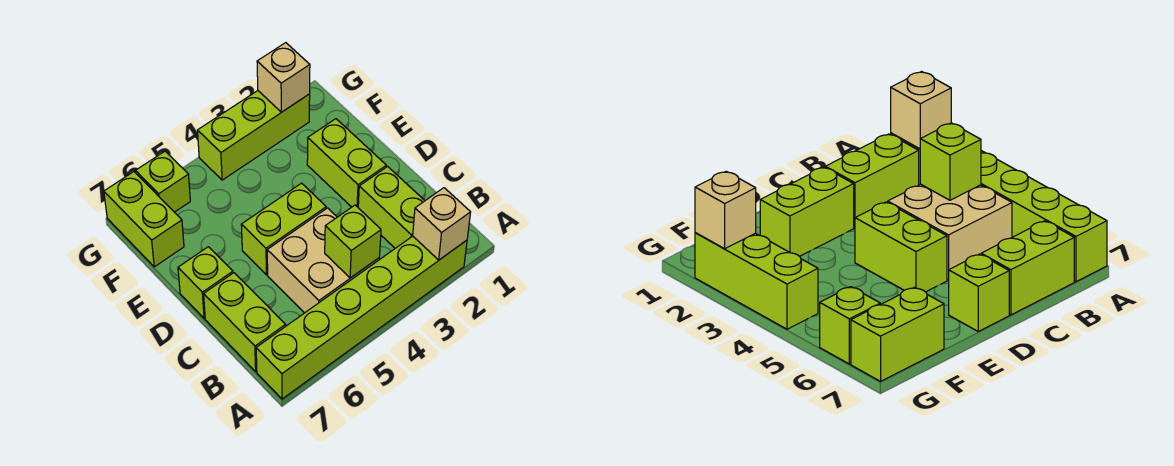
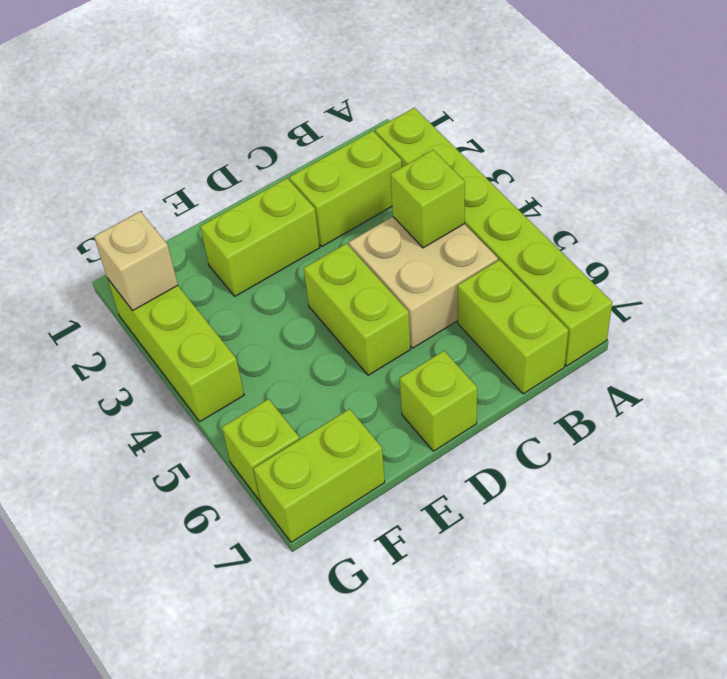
tan brick A2 level 2 -> none
lime brick B7:C7 level 1 -> lime brick B6:B7 level 1

